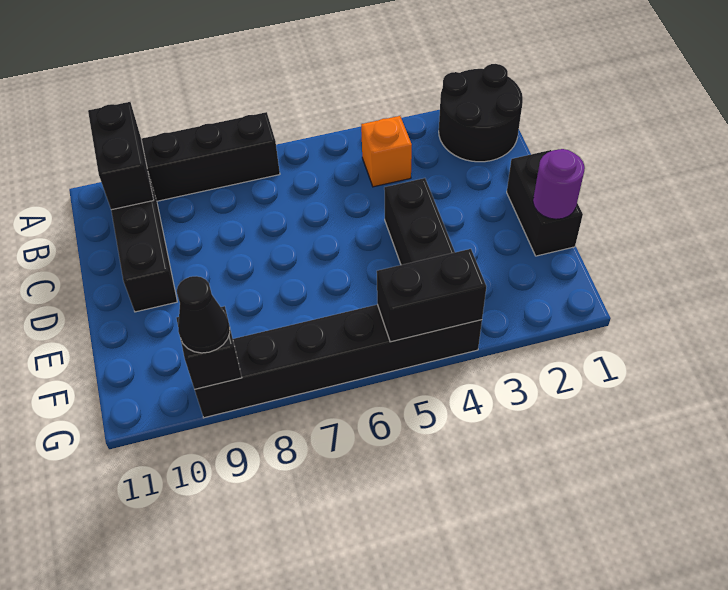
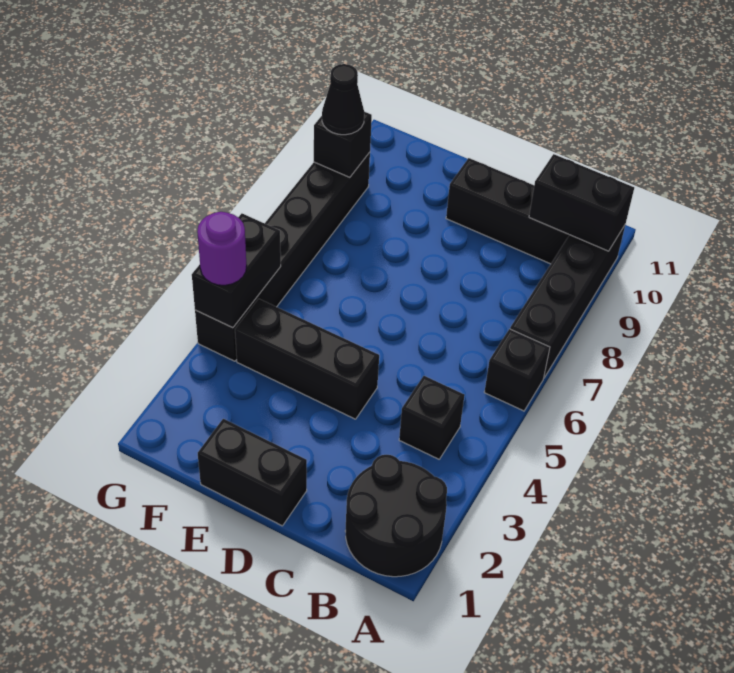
none -> black brick A6 level 1
orange brick B4 level 1 -> black brick B4 level 1
purple round brick E1 level 2 -> purple round brick G4 level 3

